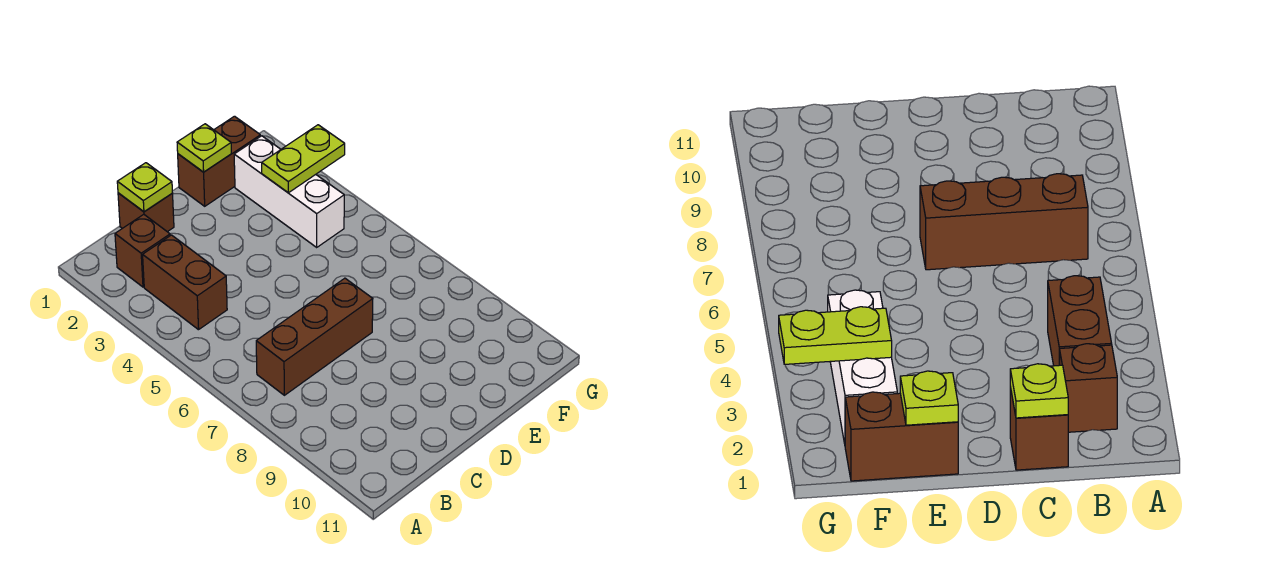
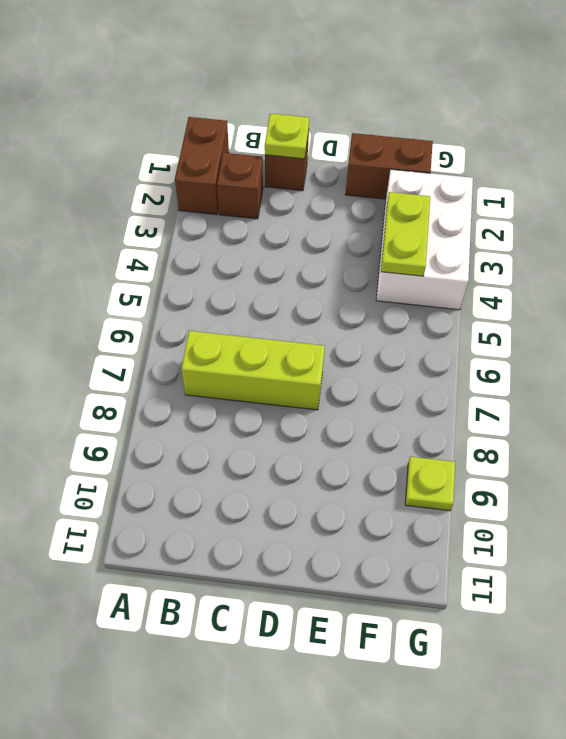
brown brick B3:B4 level 1 -> brown brick A1:A2 level 1
brown brick B7:D7 level 1 -> lime brick B7:D7 level 1
lime plate E1 level 2 -> lime plate G9 level 1
white brick F2:F4 level 1 -> white brick F2:G4 level 1
lime plate F3:G3 level 2 -> lime plate F3:F4 level 2

